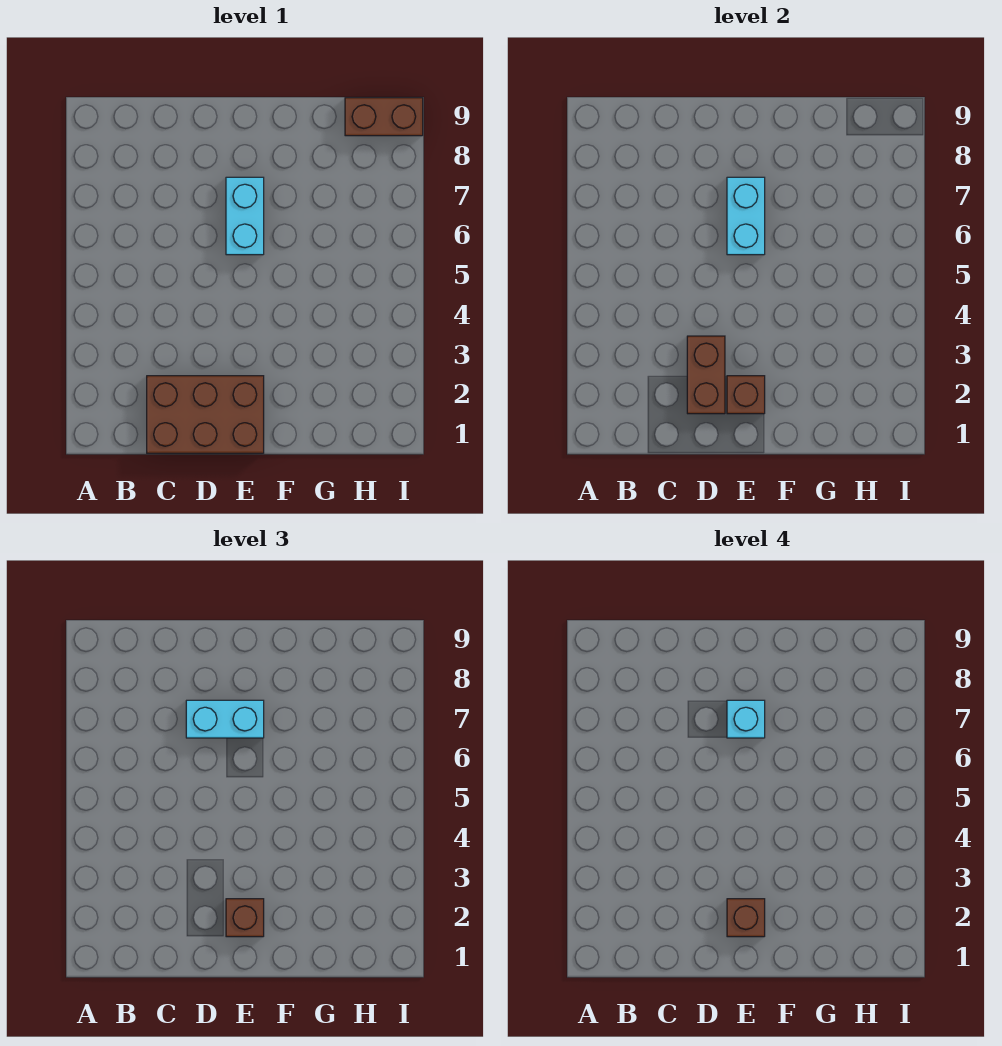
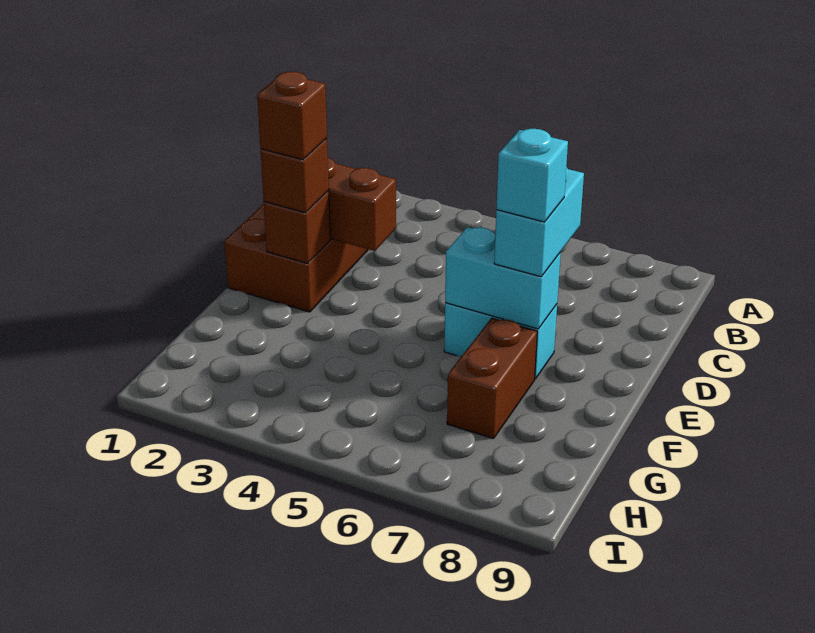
brown brick H9:I9 level 1 -> brown brick F7:G7 level 1

